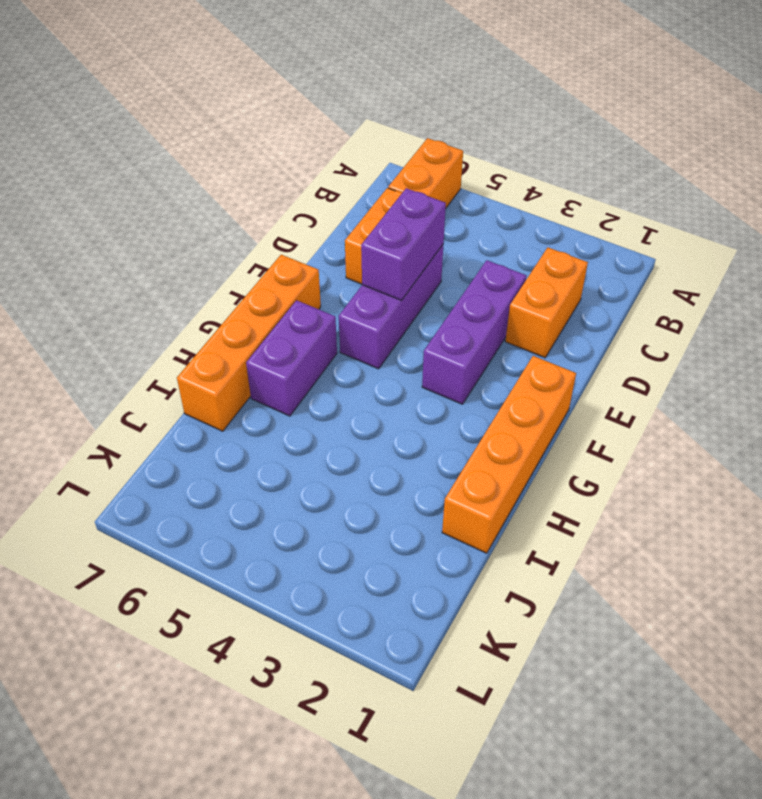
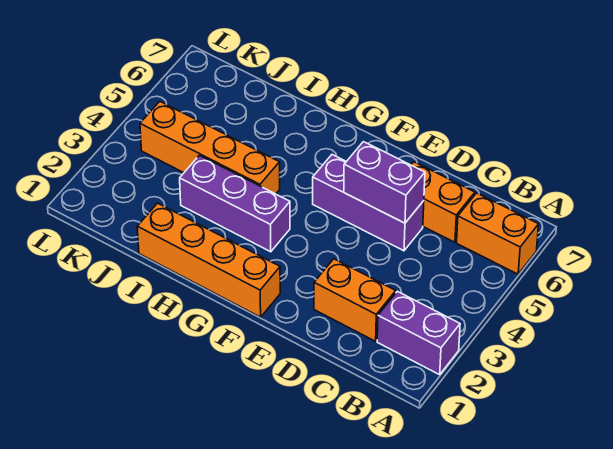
purple brick D3:F3 level 1 -> purple brick G3:I3 level 1
orange brick F7:I7 level 1 -> orange brick H4:K4 level 1
purple brick G6:H6 level 1 -> purple brick A2:B2 level 1

